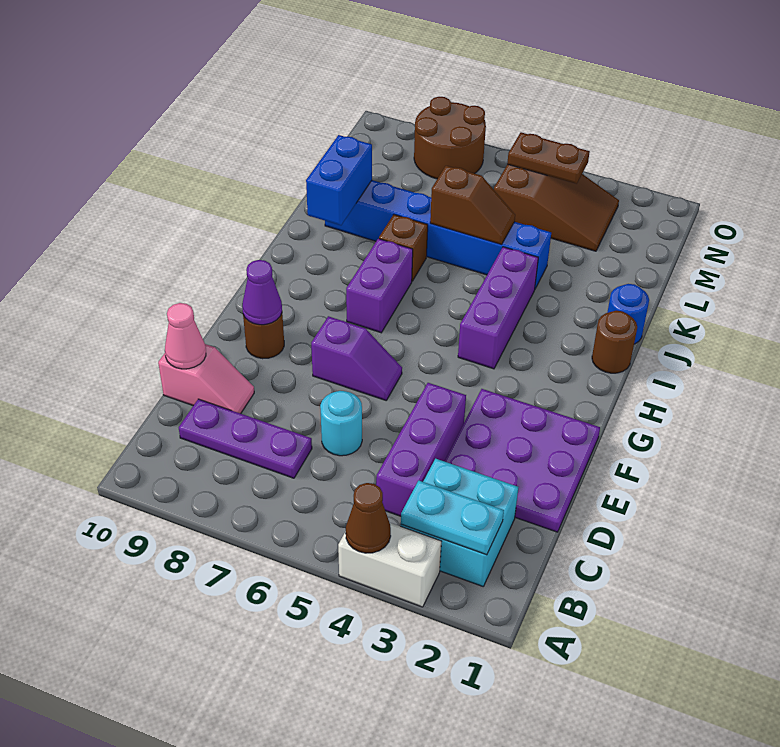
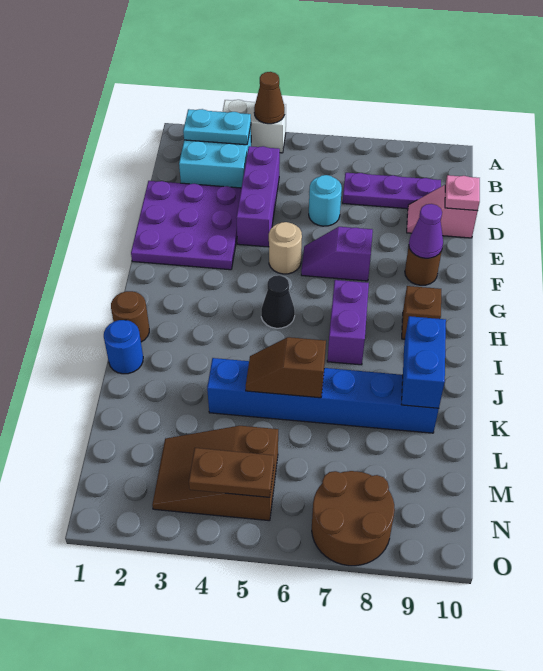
pink cone D10 level 2 -> pink plate D10 level 2
none -> tan round brick F5 level 1
purple brick H4:J4 level 1 -> none
none -> black cone H5 level 1
brown brick J7 level 1 -> brown brick H9 level 1

